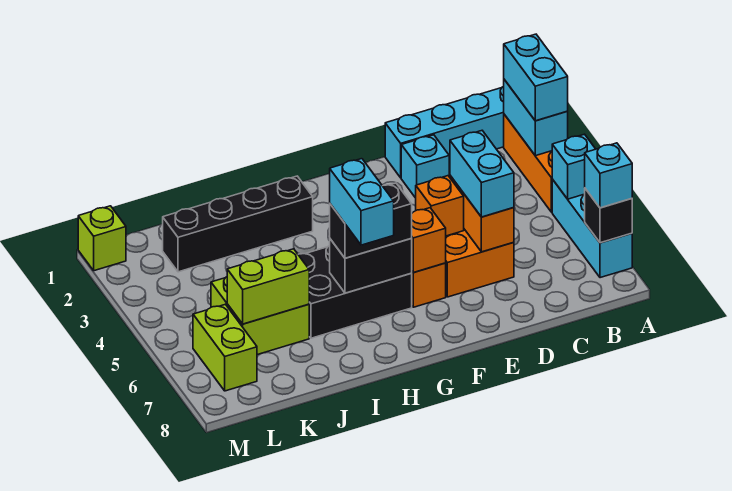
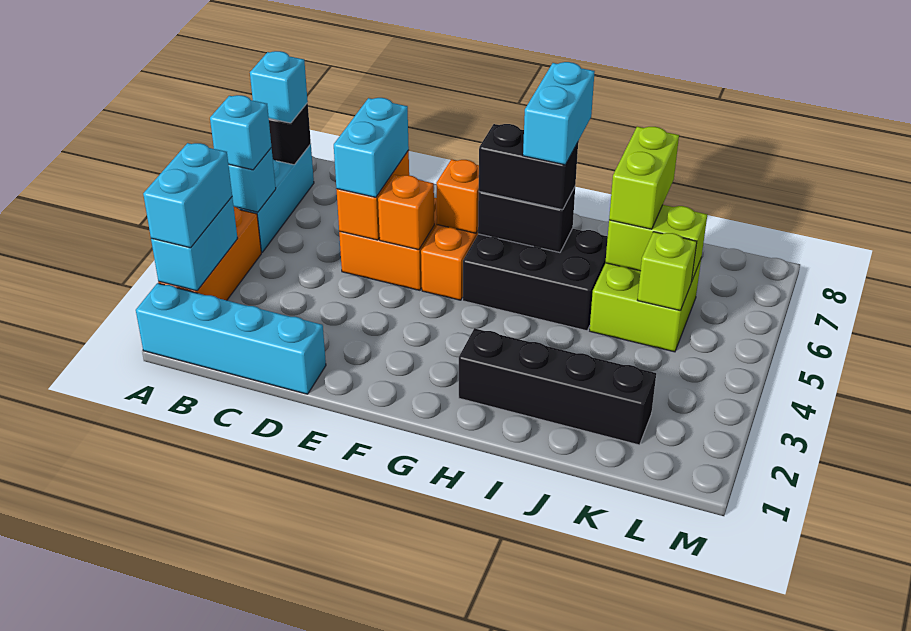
cyan brick D2 level 1 -> cyan brick A5 level 3
lime brick L6:L7 level 1 -> lime brick J6:J7 level 3
lime brick M1 level 1 -> lime brick K5 level 2

